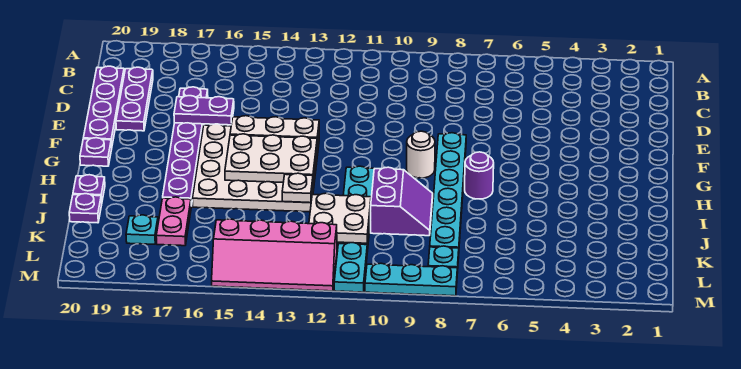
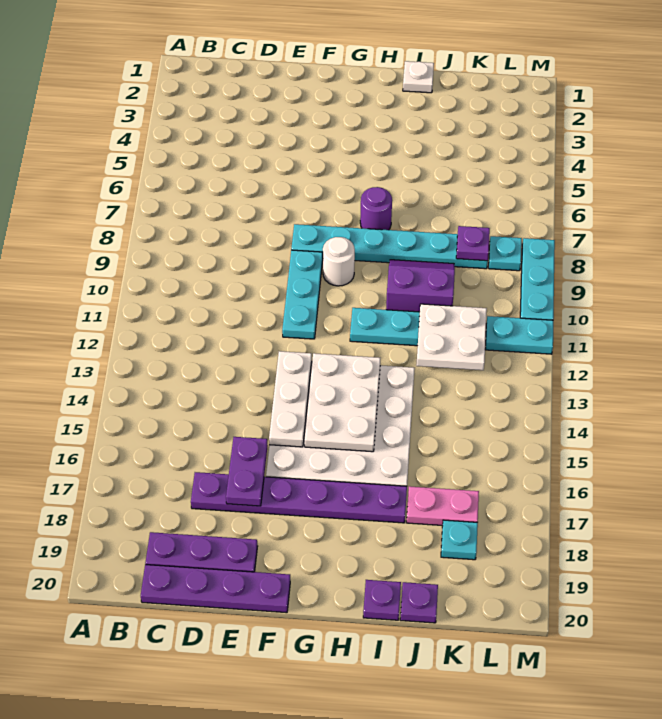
none -> cyan plate F9:F11 level 1
purple plate G20 level 1 -> purple plate K8 level 2
white plate I13 level 2 -> white plate I1 level 1
pink slope L12:M15 level 1 top L -> none

